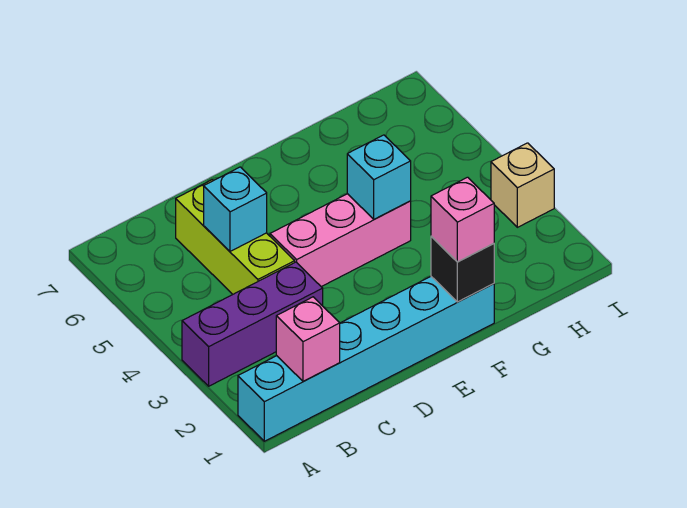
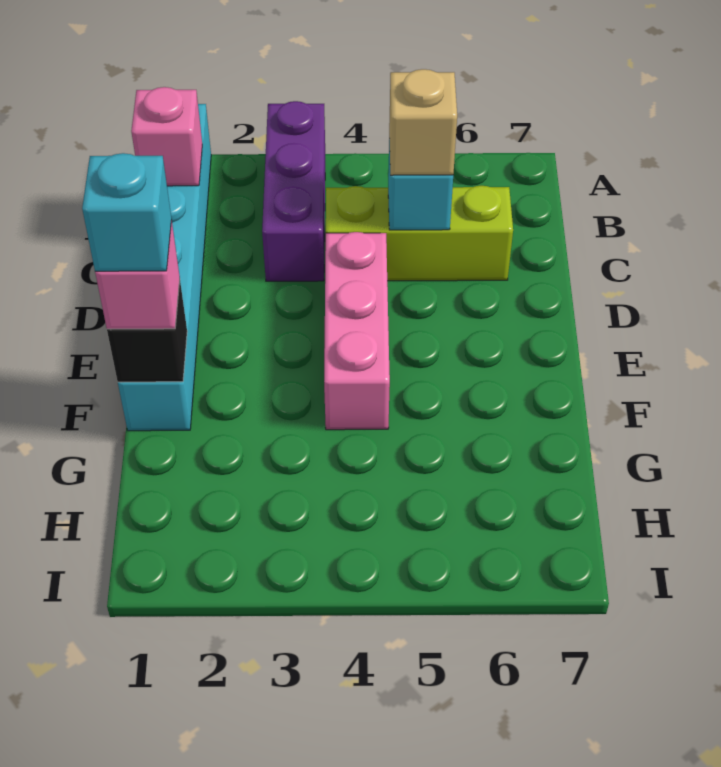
cyan brick F4 level 2 -> cyan brick F1 level 4
tan brick I3 level 1 -> tan brick C5 level 3

